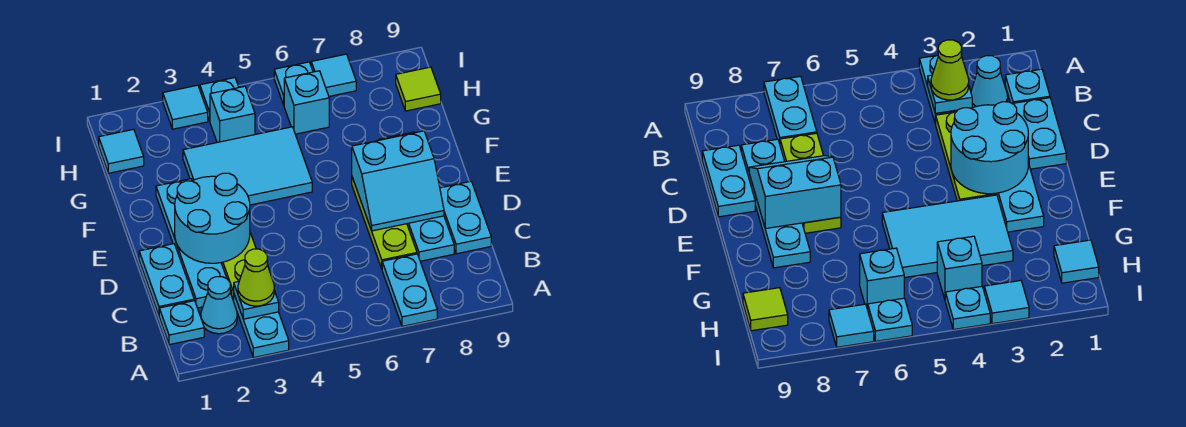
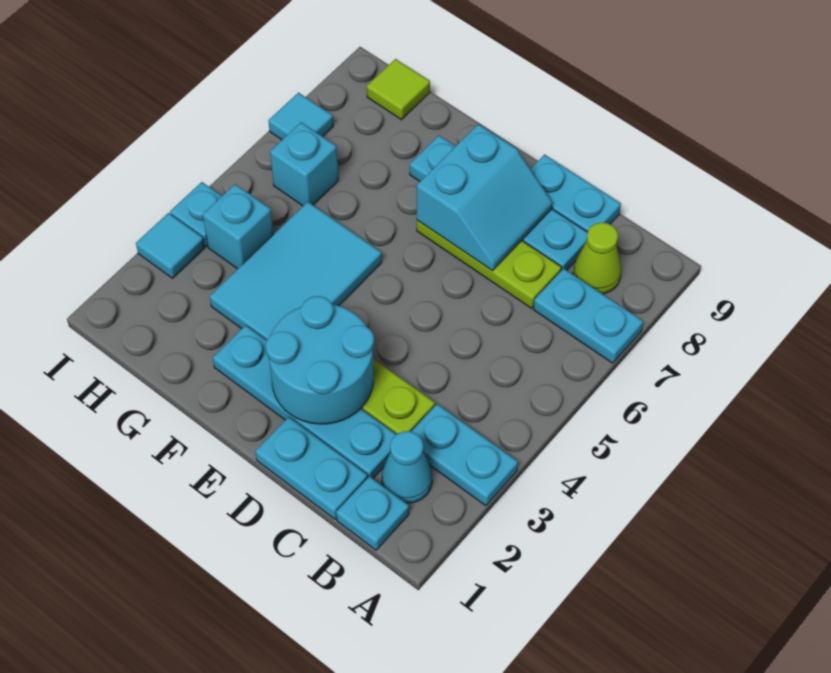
cyan plate B3 level 2 -> none
lime cone B3 level 3 -> lime cone B8 level 1
cyan tile H1 level 1 -> none
cyan plate I6 level 1 -> none

